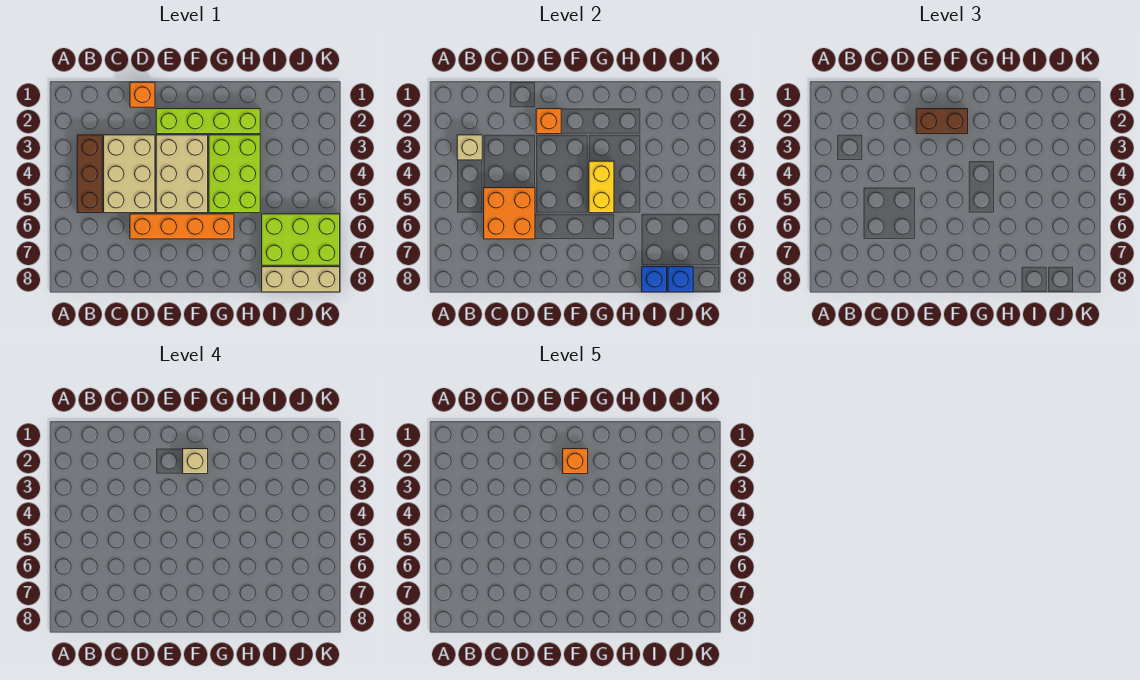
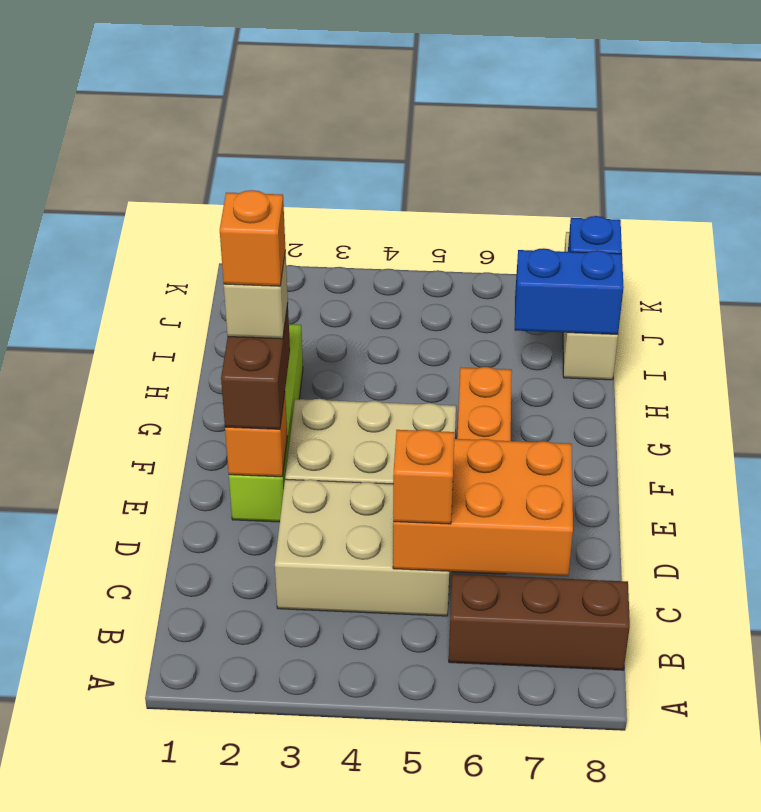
brown brick B3:B5 level 1 -> brown brick B6:B8 level 1
tan brick B3 level 2 -> none
orange brick C5:D6 level 2 -> orange brick C5:D7 level 2
orange brick D1 level 1 -> orange brick C5 level 3
lime brick G3:H5 level 1 -> none
yellow brick G4:G5 level 2 -> none
lime brick I6:K7 level 1 -> none
blue brick I8 level 2 -> blue brick I7:I8 level 2

